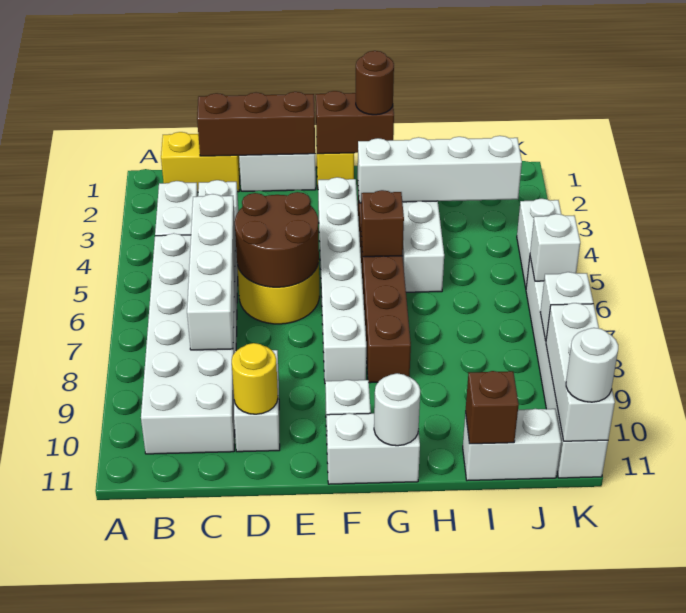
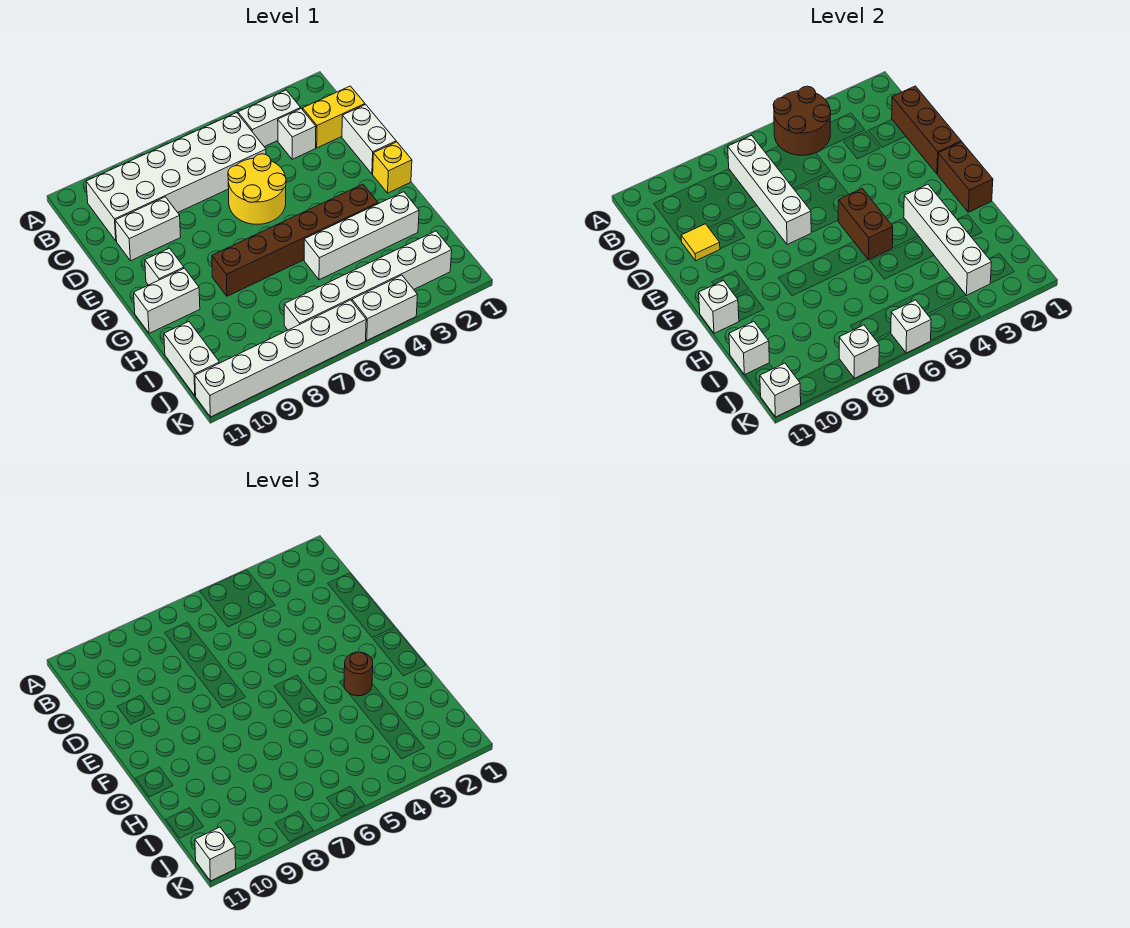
yellow brick B1:C1 level 1 -> yellow brick C1:C2 level 1
white brick C5:C8 level 2 -> white brick B7:E7 level 2
brown round brick D5:E6 level 2 -> brown round brick A4:B5 level 2
yellow round brick D10 level 2 -> yellow tile D10 level 2
white brick F3:F8 level 1 -> white brick J2:J7 level 1
white brick F11:G11 level 1 -> white brick G10:G11 level 1
brown round brick G1 level 3 -> brown round brick G3 level 3
brown brick G5 level 2 -> brown brick F5:G5 level 2
white round brick G11 level 2 -> white brick G11 level 2
brown brick I11 level 2 -> white brick I11 level 2
white brick K9:K11 level 2 -> white brick K11 level 2
white round brick K11 level 3 -> white brick K11 level 3

